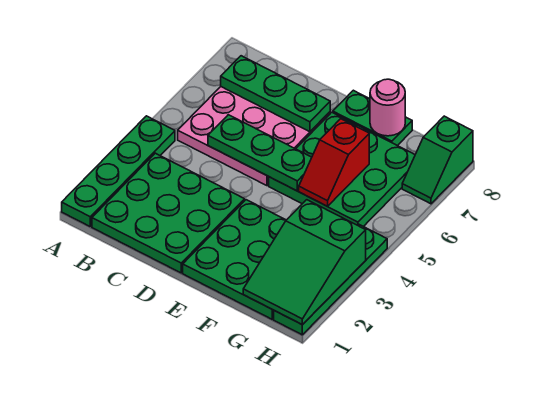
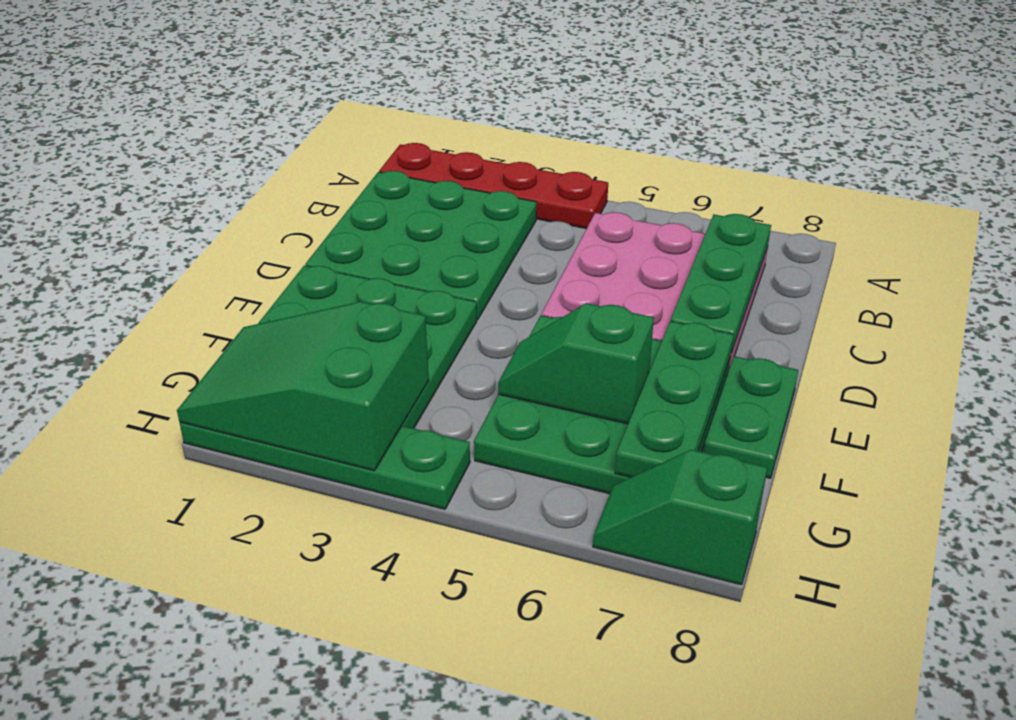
green plate A1:A4 level 1 -> red plate A1:A4 level 1
green plate C5:E5 level 2 -> green plate E7:G7 level 2
red slope F5:F6 level 2 top 6 -> green slope F5:F6 level 2 top 6
pink round brick F8 level 2 -> none

